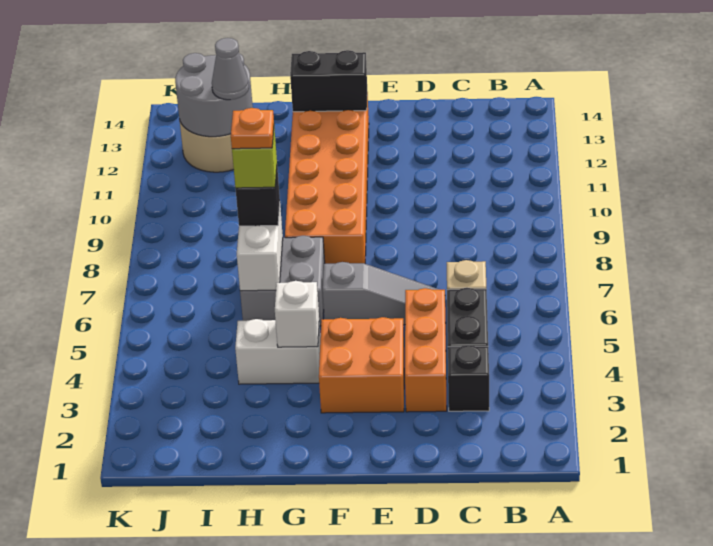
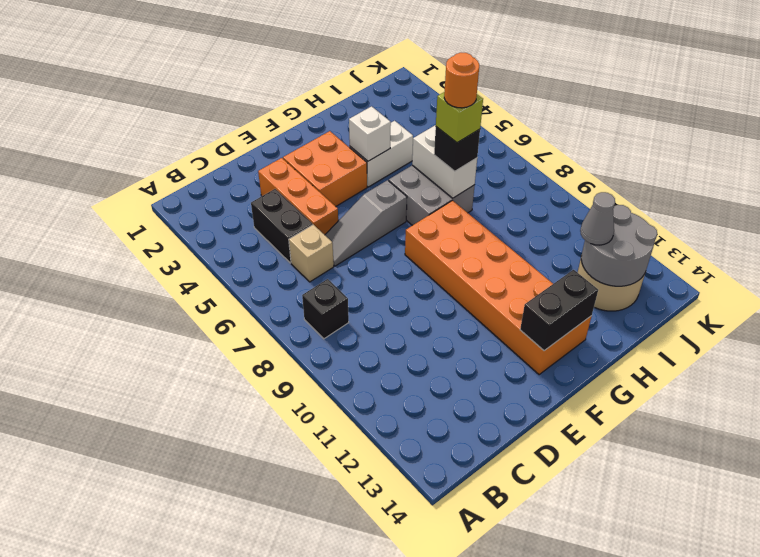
black brick C3 level 1 -> black brick B8 level 1
orange plate H7 level 5 -> orange round brick H7 level 5

